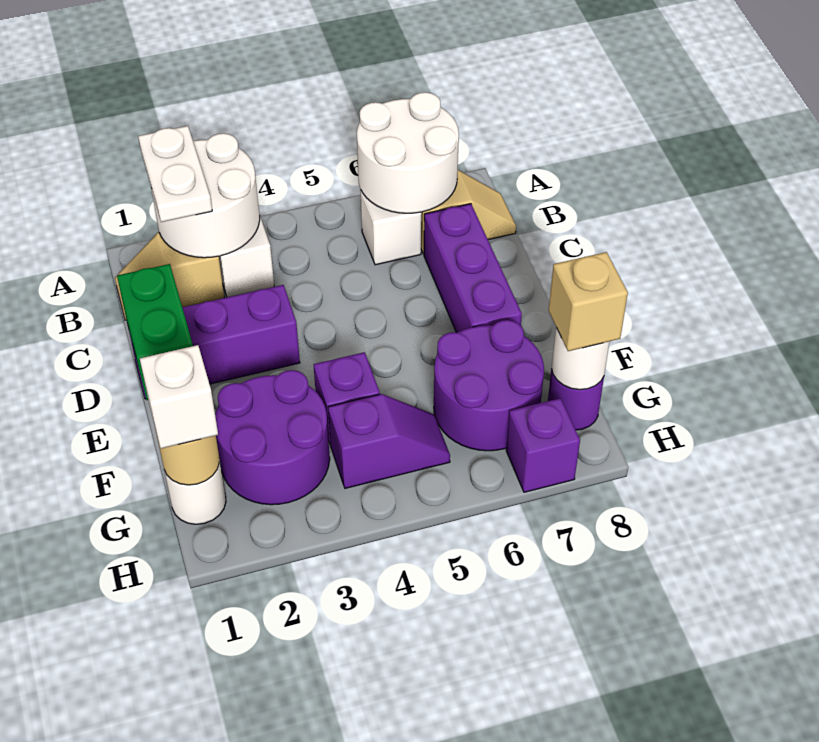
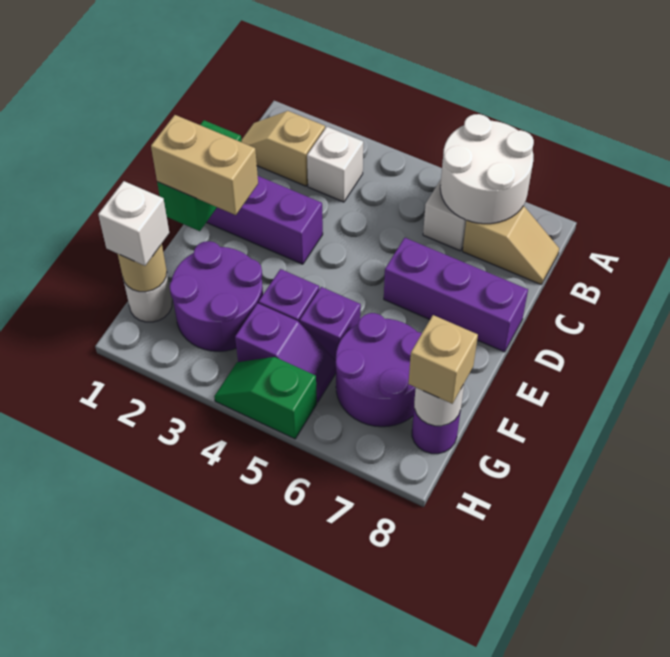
white round brick A2:B3 level 2 -> none
white plate A2:B2 level 3 -> none
purple brick C7:E7 level 1 -> purple brick D6:D8 level 1
none -> tan brick E1:E2 level 3
none -> green slope H4:H5 level 1 top 5
purple brick H7 level 1 -> purple brick F5 level 1

